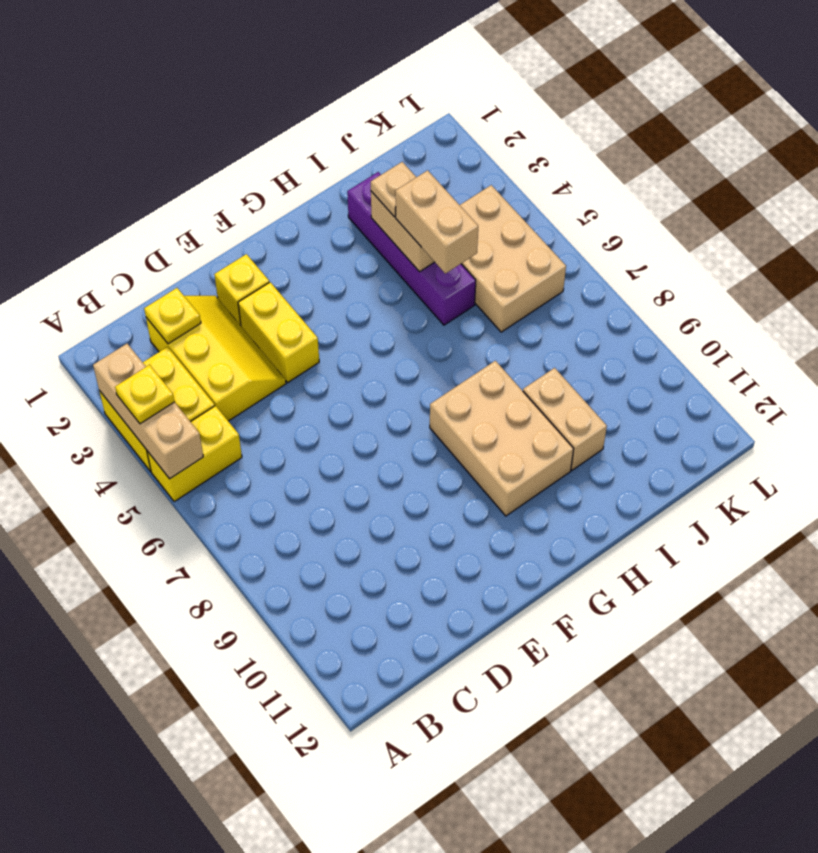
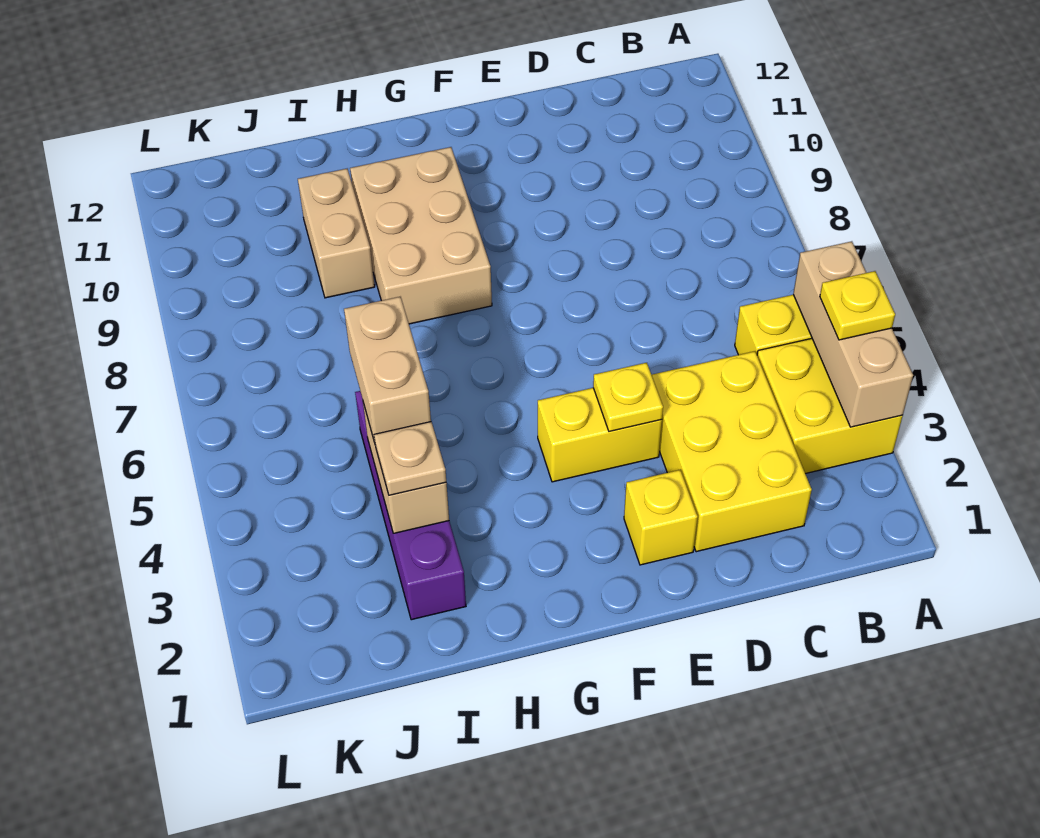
yellow slope C2:D4 level 1 top C -> yellow brick C2:D4 level 1
yellow plate C2 level 2 -> yellow plate E4 level 2
yellow brick E3:E4 level 1 -> yellow brick E4:F4 level 1
tan brick J4:K6 level 1 -> none

